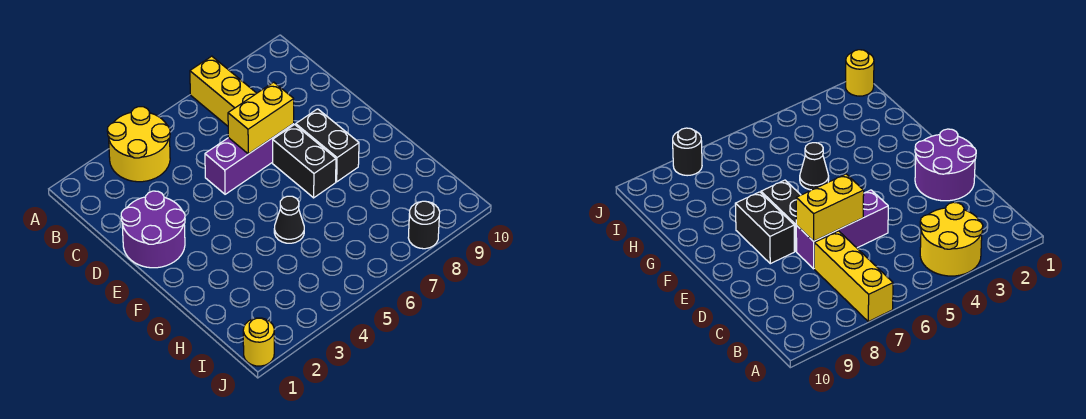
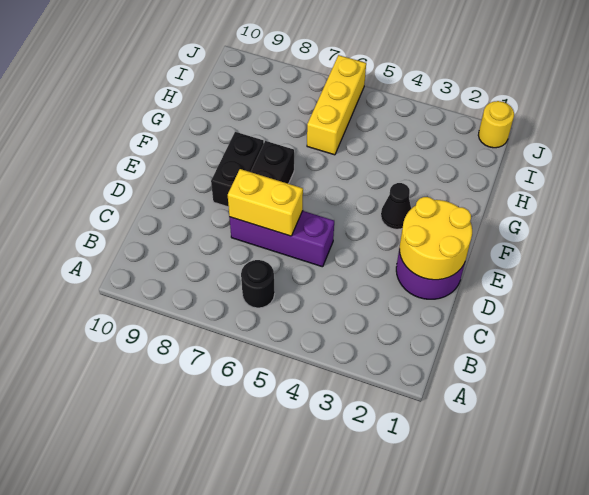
yellow round brick A3:B4 level 1 -> yellow round brick D1:E2 level 2
yellow brick A7:C7 level 1 -> yellow brick H6:J6 level 1
black cone G5 level 1 -> black cone F3 level 1
black round brick J8 level 1 -> black round brick B6 level 1

